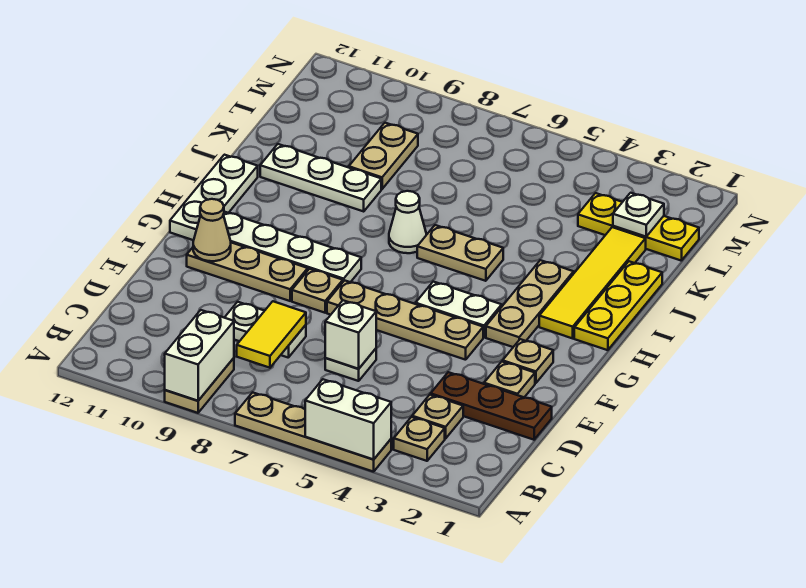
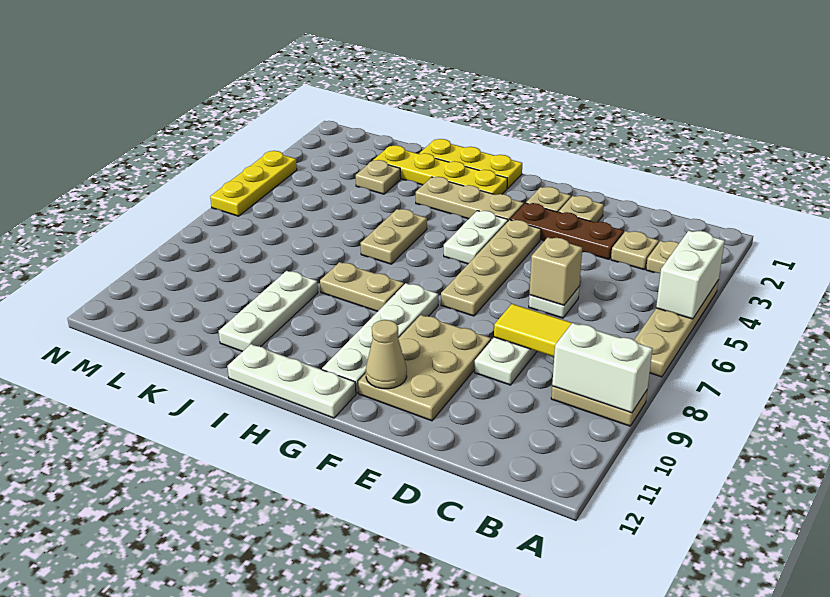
brown plate D1:D3 level 1 -> brown plate D3:F3 level 1
white brick D6 level 2 -> tan brick D6 level 2
tan plate F8 level 1 -> tan plate K3 level 1
tan plate F9:F11 level 1 -> tan plate E9:F11 level 1
yellow tile H2:K2 level 1 -> yellow plate H2:K2 level 1
white cone I7 level 1 -> none
tan plate K9:L9 level 1 -> tan plate H8:I8 level 1
yellow plate L1:L3 level 1 -> yellow plate N4:N6 level 1
white plate L2 level 2 -> none

